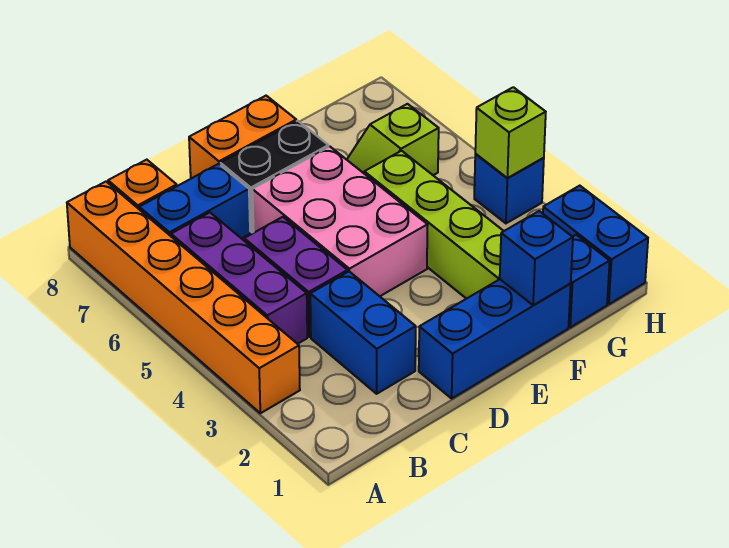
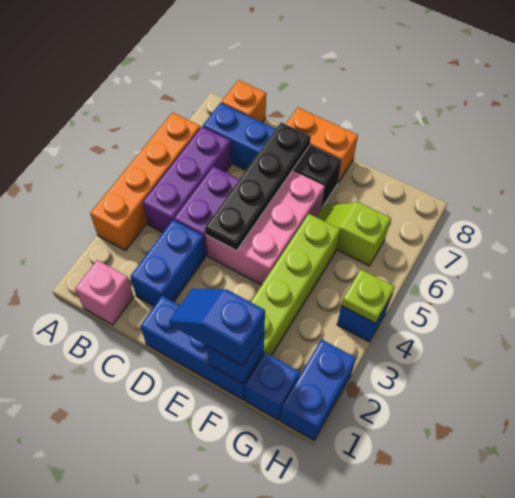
orange brick A3:A8 level 1 -> orange brick A3:A6 level 1
none -> pink brick B1 level 1
none -> black plate D4:D7 level 2
none -> blue slope E1:F1 level 3 top F
lime brick H4 level 2 -> lime plate H4 level 2

